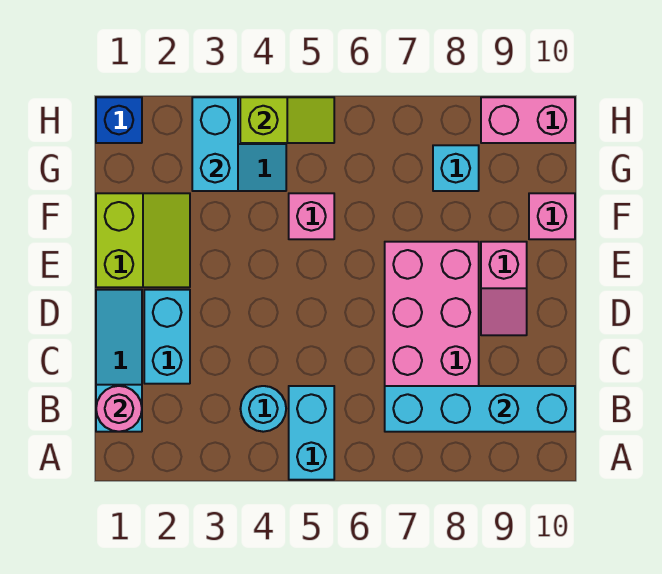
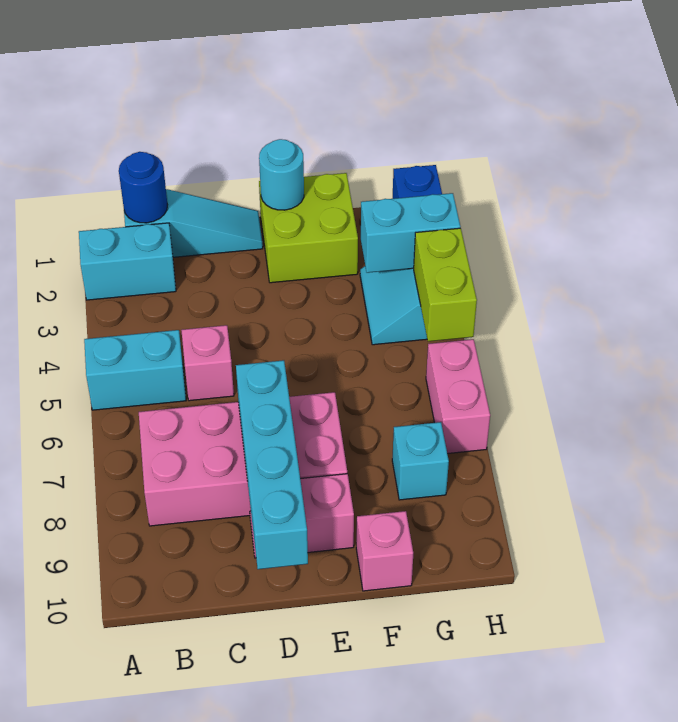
pink round brick B1 level 2 -> blue round brick B1 level 2
cyan round brick B4 level 1 -> cyan round brick E1 level 2
cyan brick B7:B10 level 2 -> cyan brick D7:D10 level 2
cyan brick C2:D2 level 1 -> cyan brick A2:B2 level 1
lime slope E1:F2 level 1 top 1 -> lime brick E1:F2 level 1
pink brick F5 level 1 -> pink brick C5 level 1
lime slope H4:H5 level 2 top 4 -> lime brick H4:H5 level 2
pink brick H9:H10 level 1 -> pink brick H6:H7 level 1

